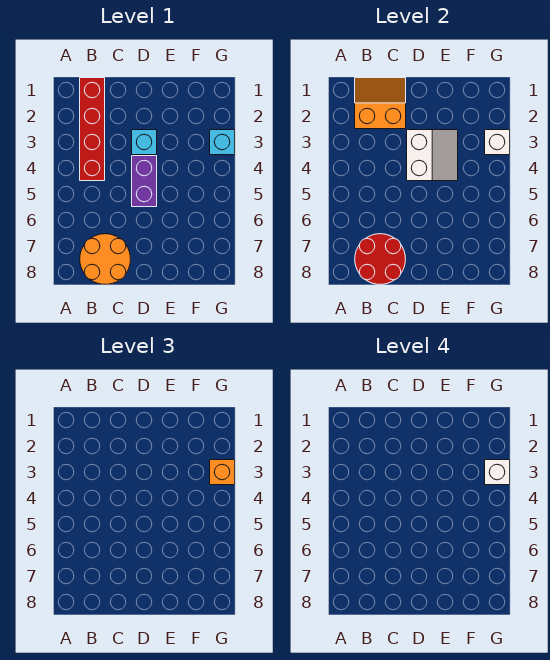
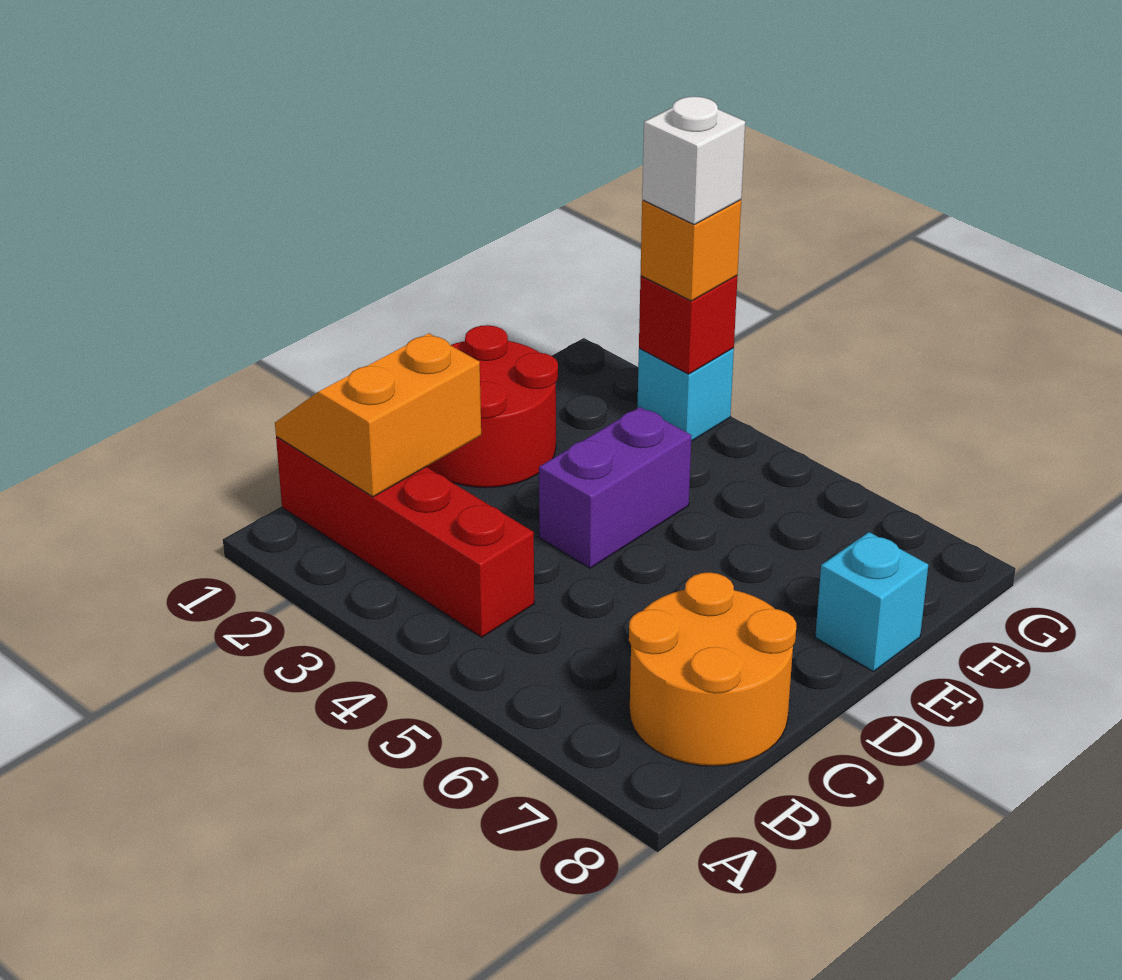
red round brick B7:C8 level 2 -> red round brick D1:E2 level 1
cyan brick D3 level 1 -> cyan brick E8 level 1
white slope D3:E4 level 2 top D -> none
purple brick D4:D5 level 1 -> purple brick D4:E4 level 1
white brick G3 level 2 -> red brick G3 level 2

